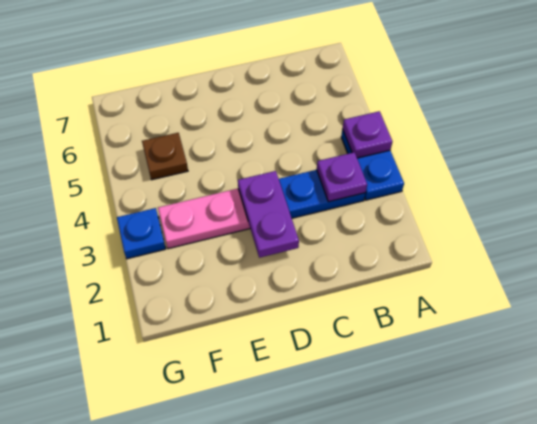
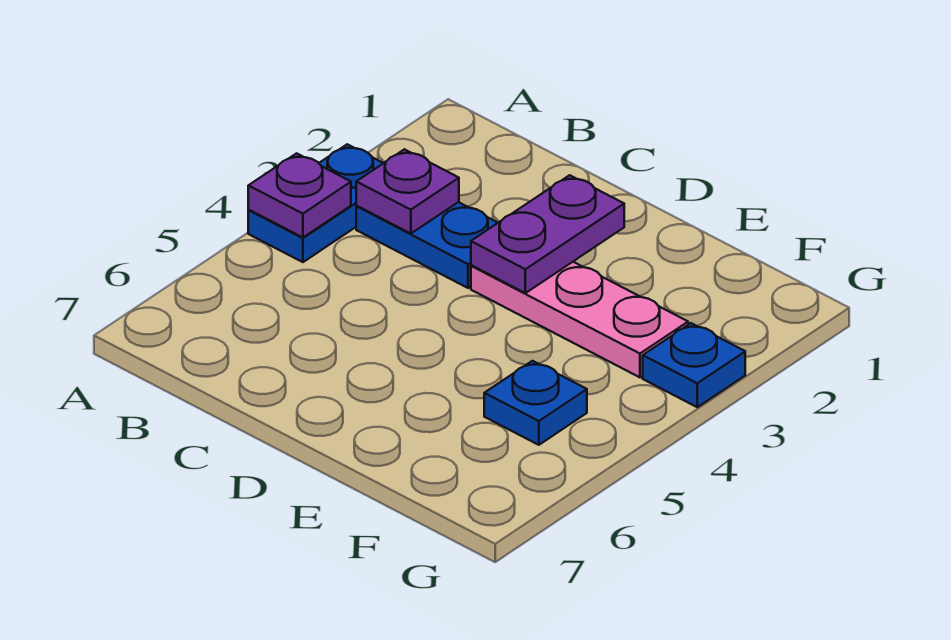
brown plate F5 level 1 -> blue plate F5 level 1

